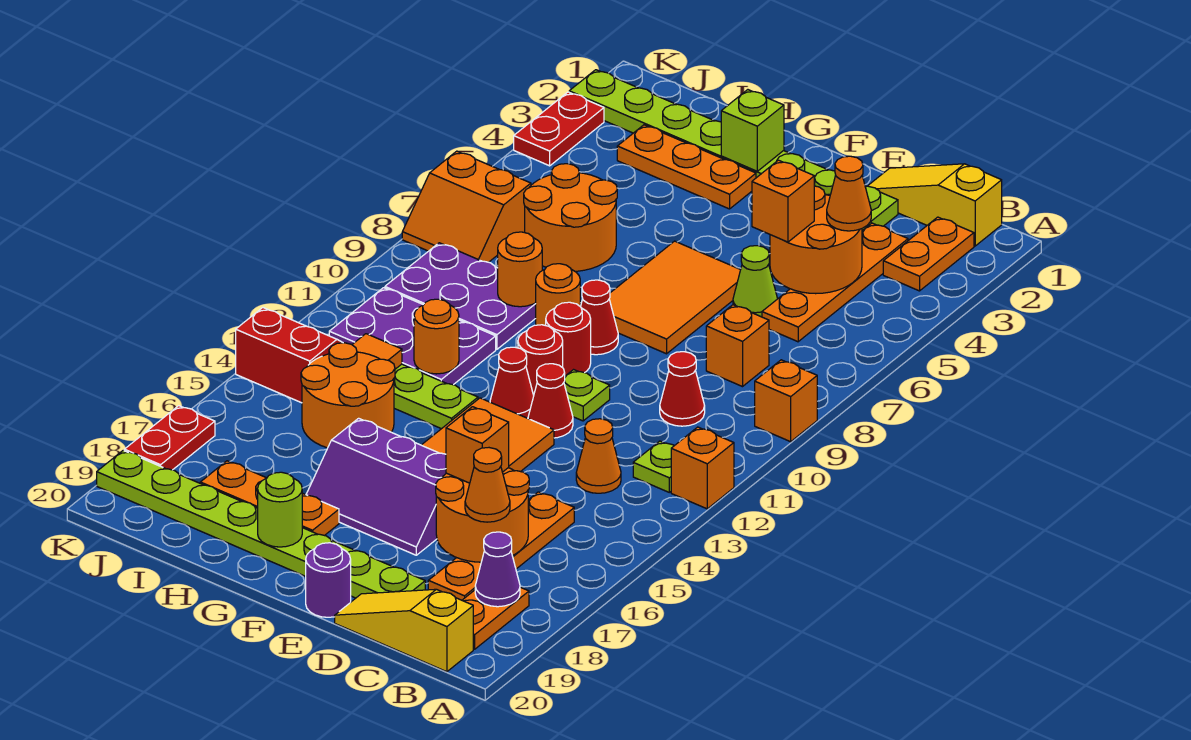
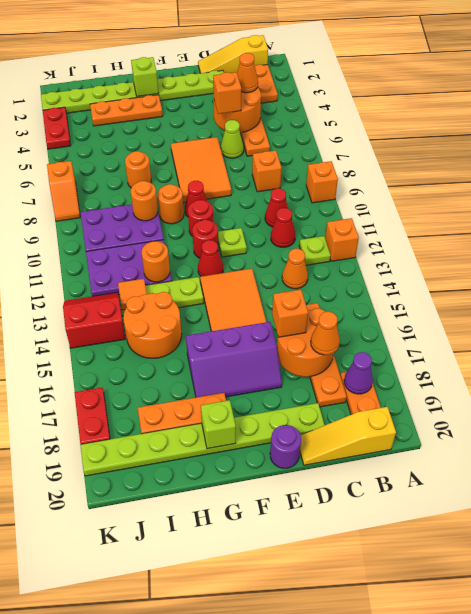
red cone E12 level 1 -> red cone C11 level 1
lime round brick G19 level 2 -> lime brick G19 level 2
orange round brick H6:I7 level 1 -> orange round brick H7 level 1
orange slope J7:K8 level 1 top 7 -> orange slope K7:K8 level 1 top 7

